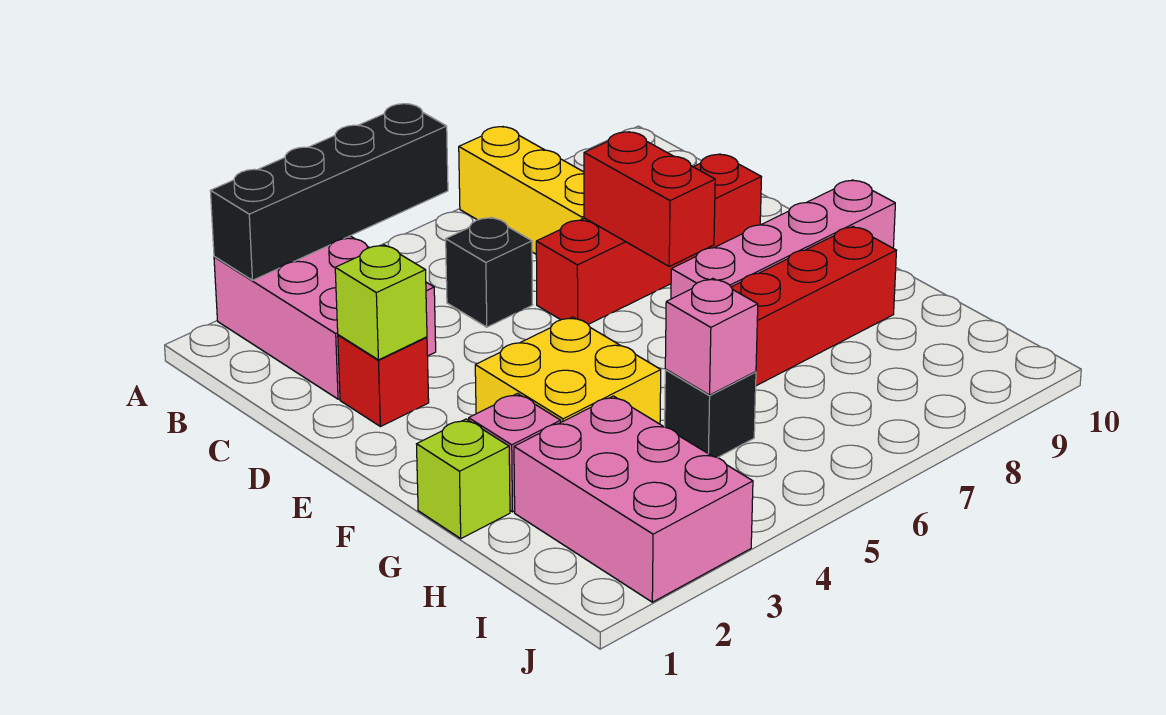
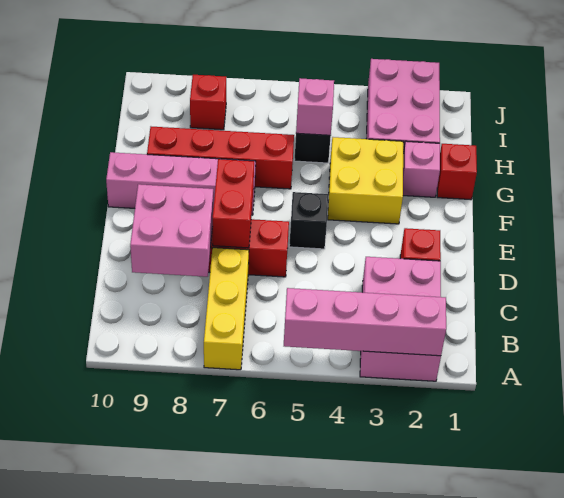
black brick A2:A5 level 2 -> pink brick A2:A5 level 2
black brick C5 level 1 -> black brick E5 level 1
none -> pink brick C8:D9 level 2
lime brick D2 level 2 -> none
lime brick G1 level 1 -> red brick G1 level 1
none -> red brick I8 level 1

